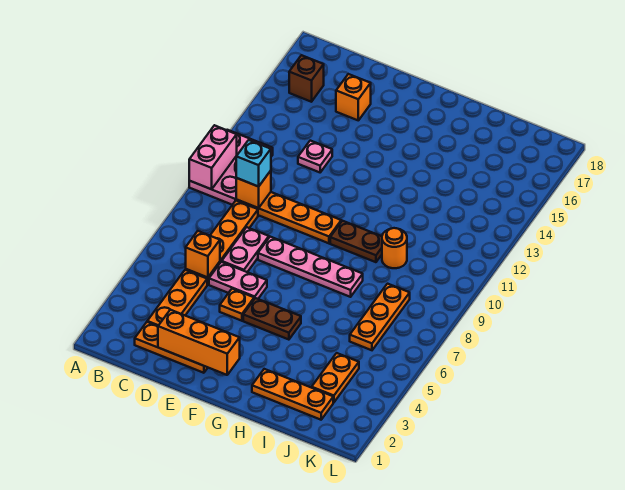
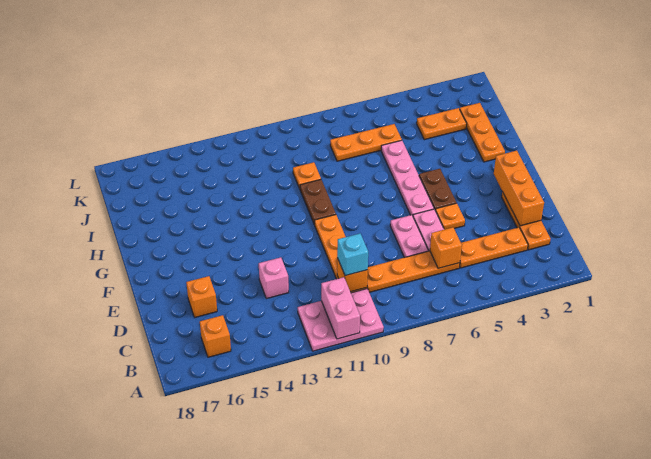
pink brick A10:A11 level 2 -> pink brick A11:B11 level 2
brown brick B16 level 1 -> orange brick B16 level 1
pink plate D7:D8 level 1 -> pink plate D7:E7 level 1
pink plate D13 level 1 -> pink brick D13 level 1
pink plate E8:H8 level 1 -> pink plate F6:I6 level 1
orange round brick I10 level 1 -> orange plate I10 level 1

